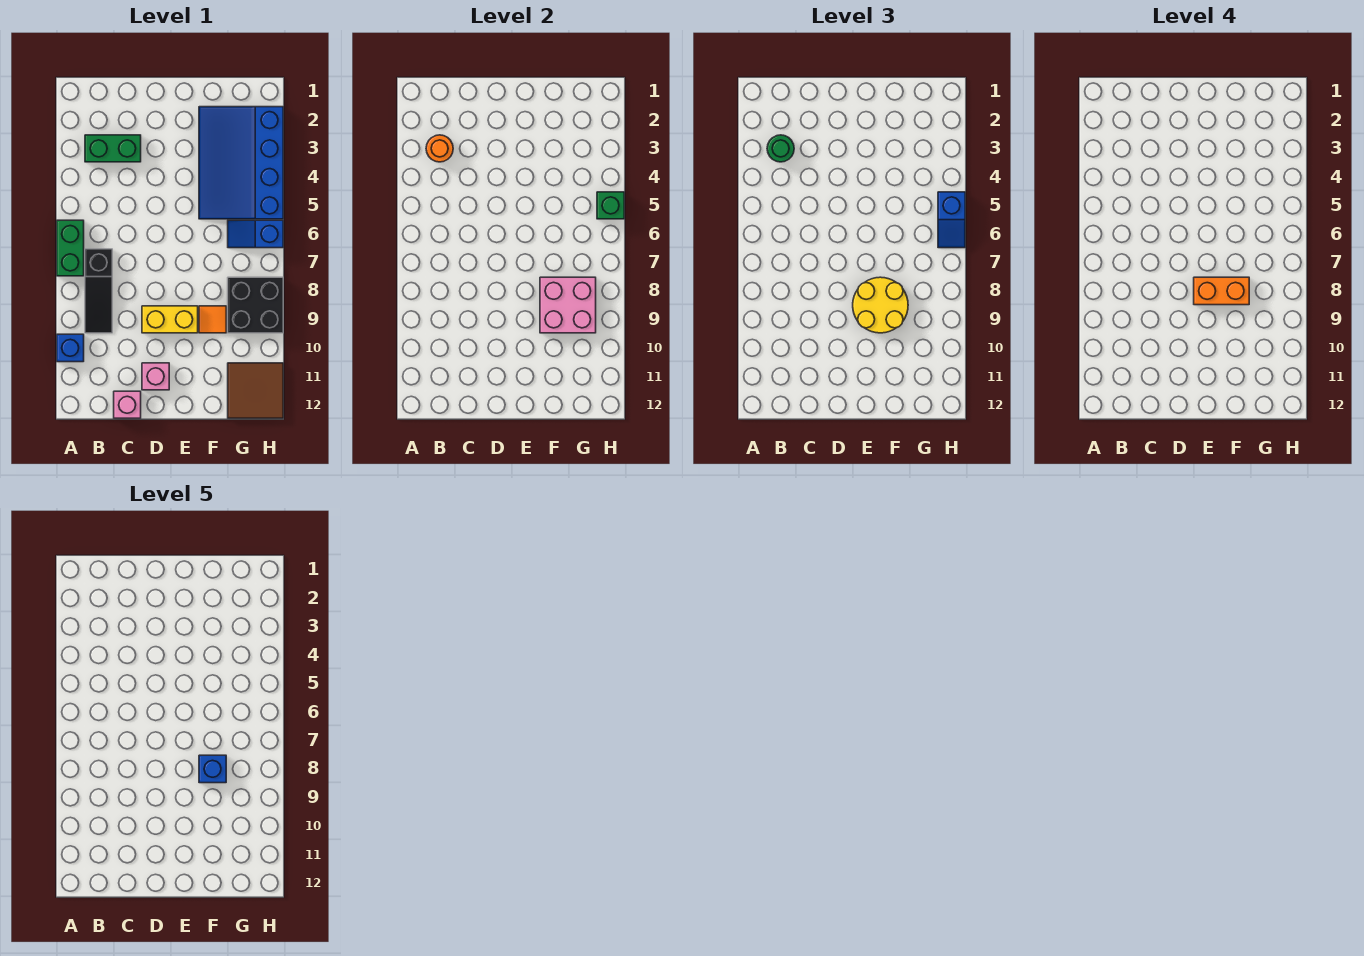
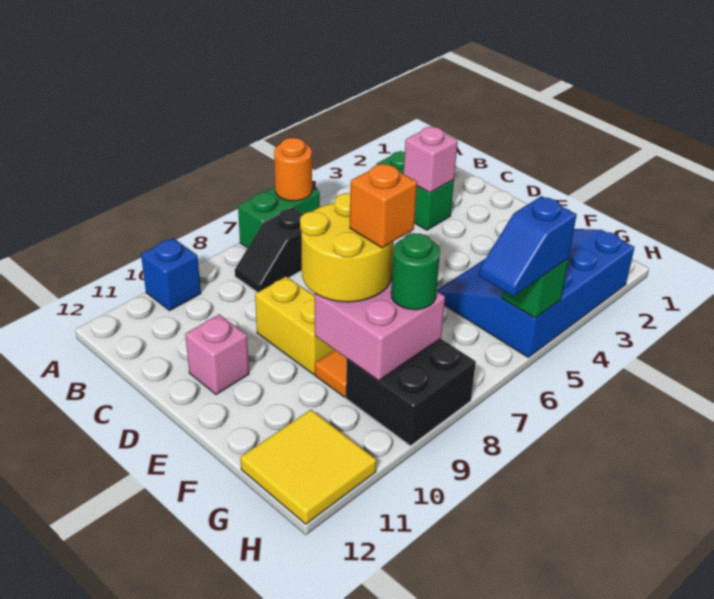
orange round brick B3 level 2 -> orange round brick A6 level 2
green round brick B3 level 3 -> green round brick G8 level 3
black slope B7:B9 level 1 top 7 -> black slope B7:B8 level 1 top 7
pink brick C12 level 1 -> pink brick C3 level 2
orange brick E8:F8 level 4 -> orange brick F8 level 4
blue brick F8 level 5 -> none
blue slope G6:H6 level 1 top H -> none
brown tile G11:H12 level 1 -> yellow tile G11:H12 level 1

